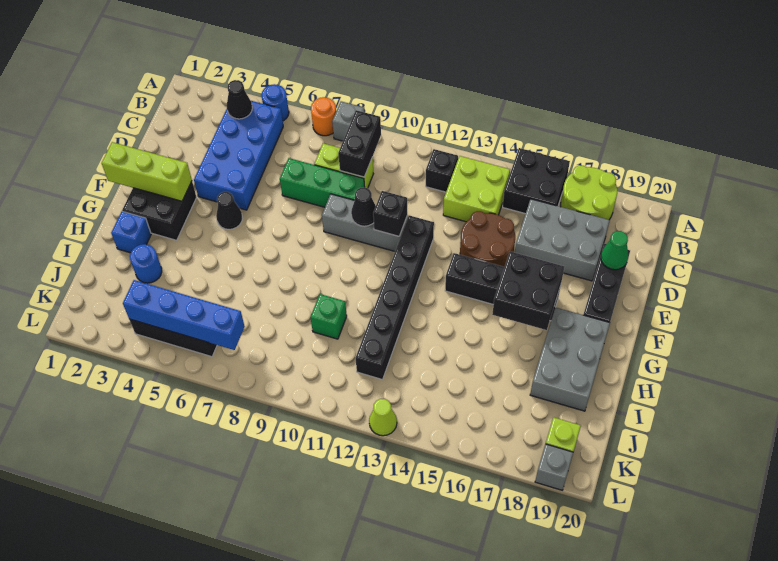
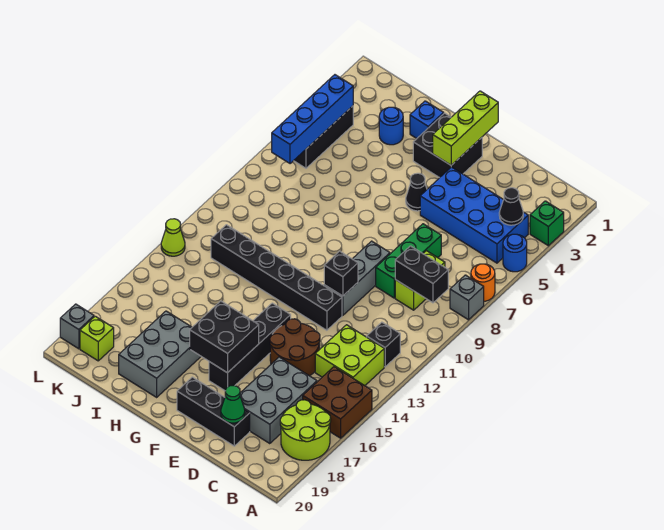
black brick A15:B16 level 1 -> brown brick A15:B16 level 1
black cone E10 level 2 -> none
grey brick G18:I19 level 1 -> grey brick H17:I19 level 1
green brick I10 level 1 -> green brick A3 level 1

